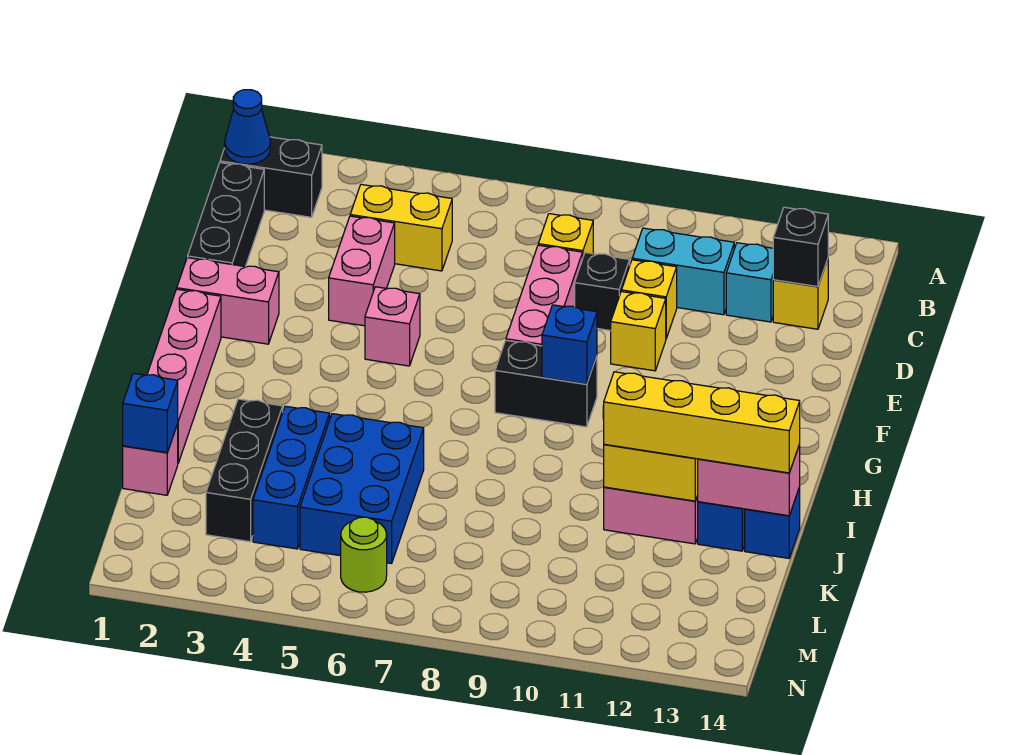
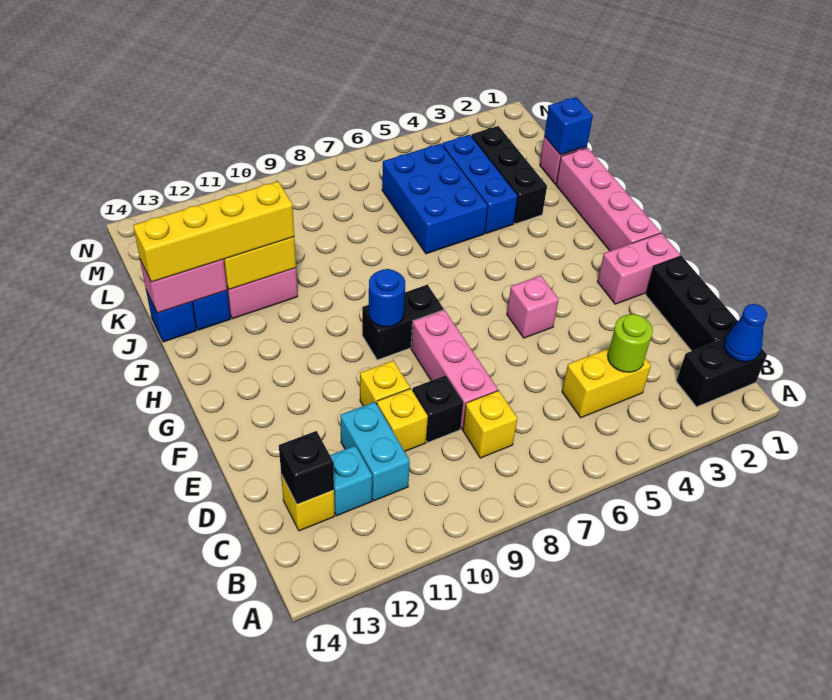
cyan brick C10:C11 level 1 -> cyan brick C11:D11 level 1
pink brick D4:E4 level 1 -> none
blue brick G9 level 2 -> blue round brick G9 level 2
lime round brick M6 level 1 -> lime round brick C4 level 2

